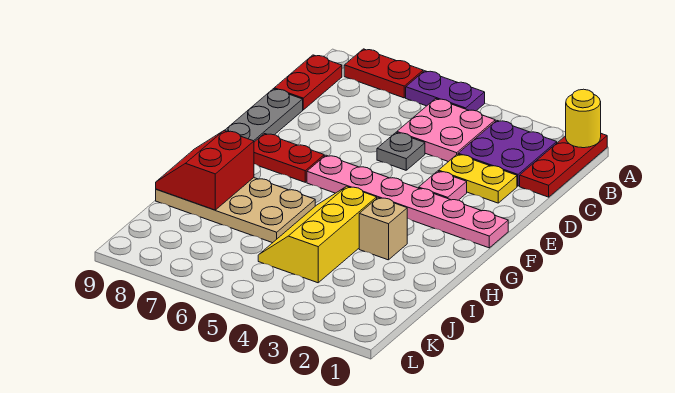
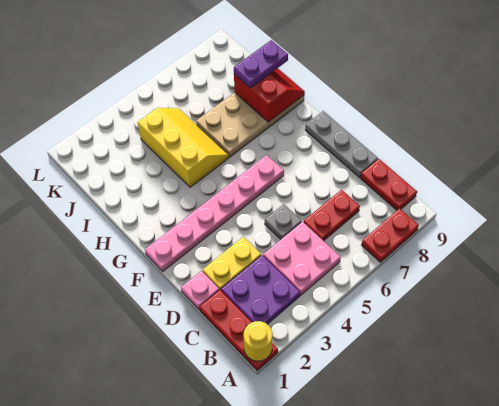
purple plate A5:A6 level 1 -> purple plate I8:I9 level 3
pink plate E3 level 1 -> pink plate D1 level 1
red plate F7:F8 level 1 -> red plate C6:C7 level 1
tan brick H3 level 1 -> none

